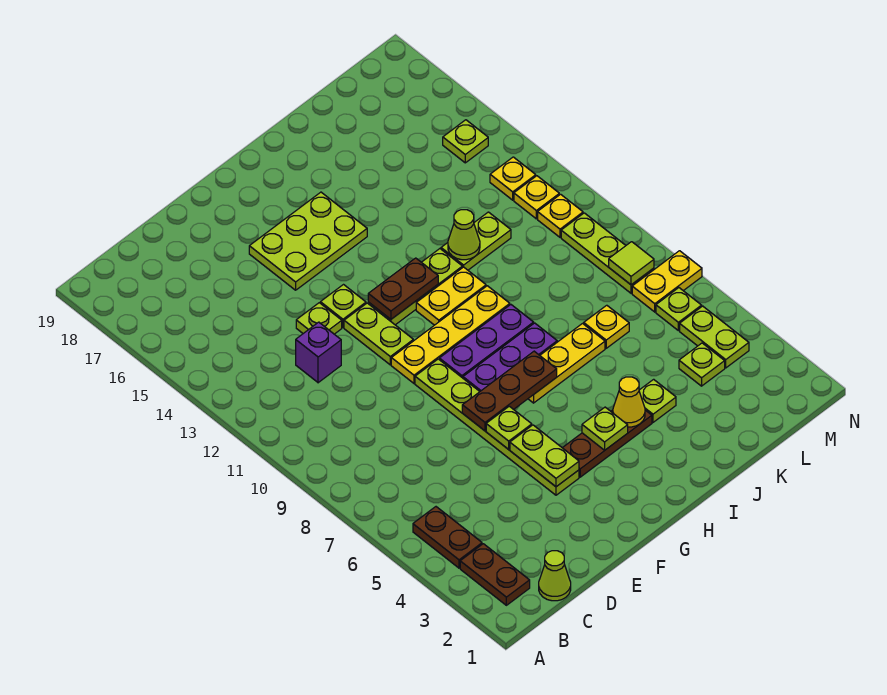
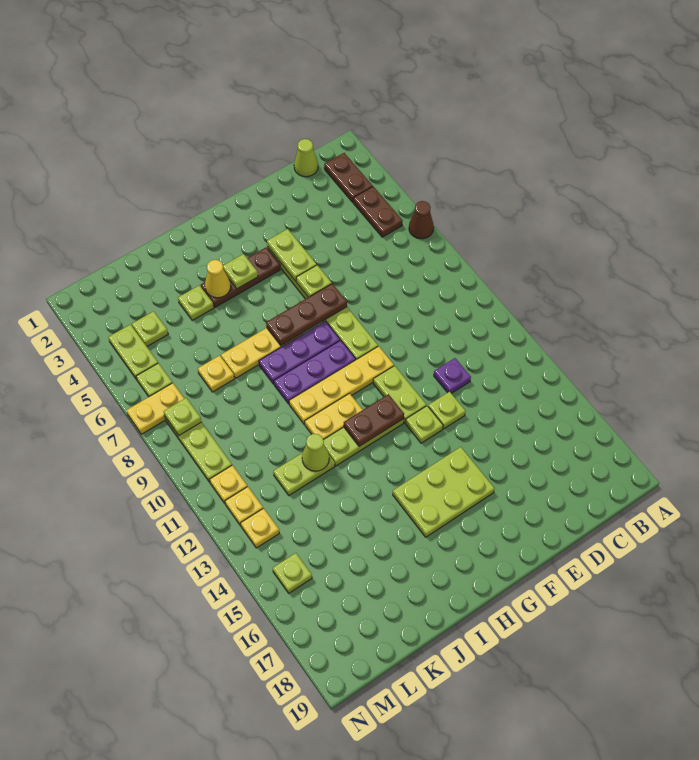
none -> brown cone A6 level 1
purple brick D12 level 1 -> purple plate D12 level 1
lime tile M8 level 2 -> lime plate M8 level 2

